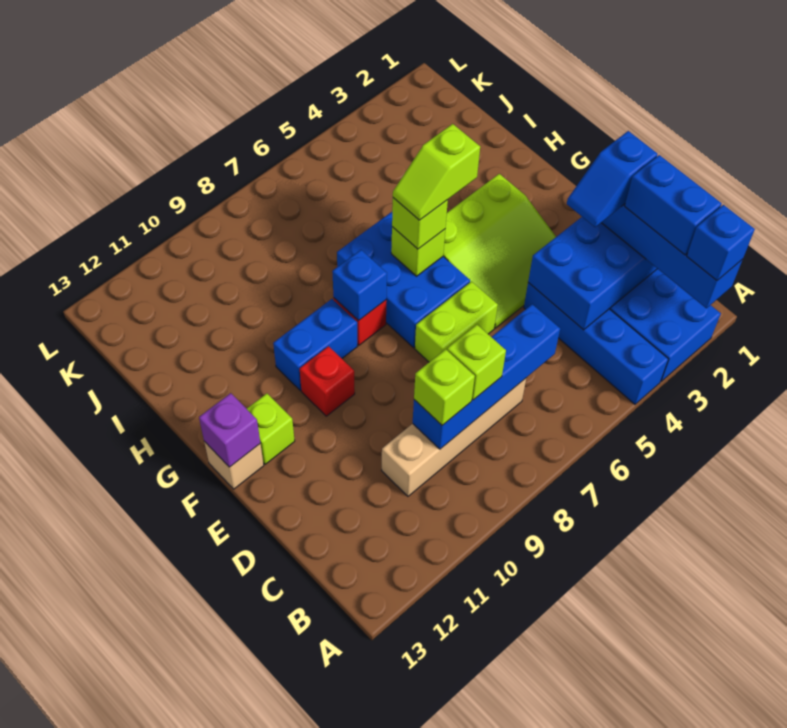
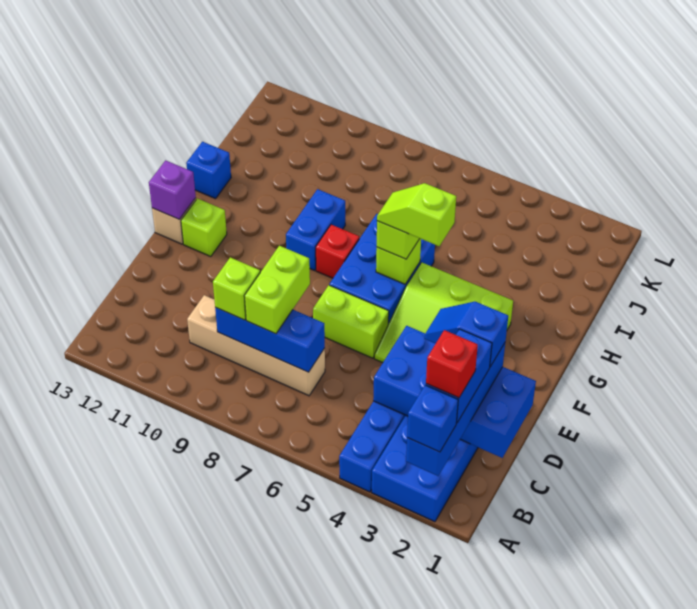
blue brick C6:C9 level 2 -> blue brick C7:C9 level 2
lime brick C8 level 3 -> lime brick C8:D8 level 3
red brick F10 level 1 -> red brick B2 level 5
blue brick G8 level 2 -> blue brick H13 level 1
blue brick G9:G10 level 1 -> blue brick G9:H9 level 1

